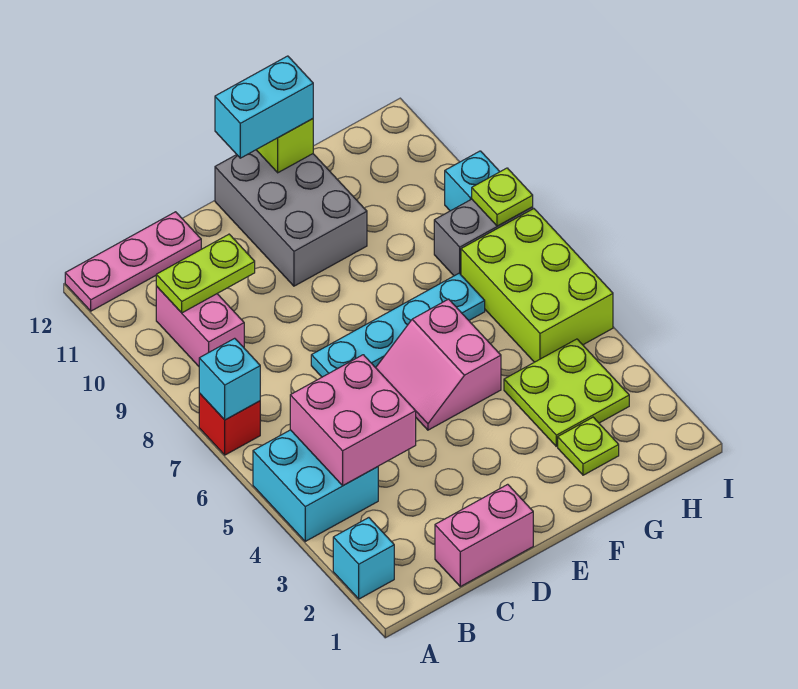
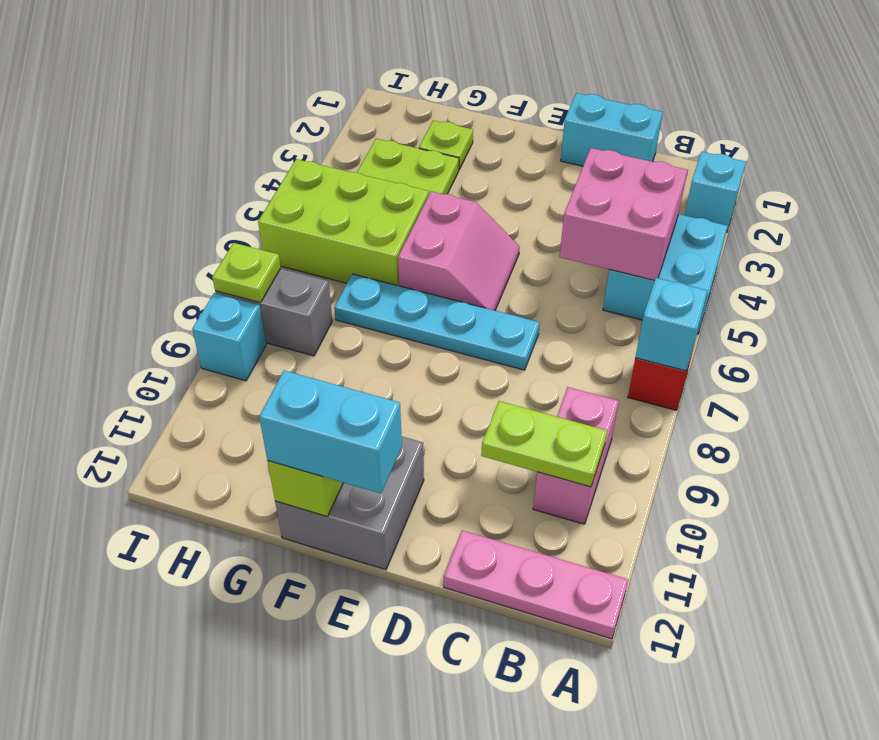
pink brick C1:D1 level 1 -> cyan brick C1:D1 level 1
grey brick E10:F12 level 1 -> grey brick E11:F12 level 1
lime brick H5:I7 level 1 -> lime brick G5:I6 level 1

